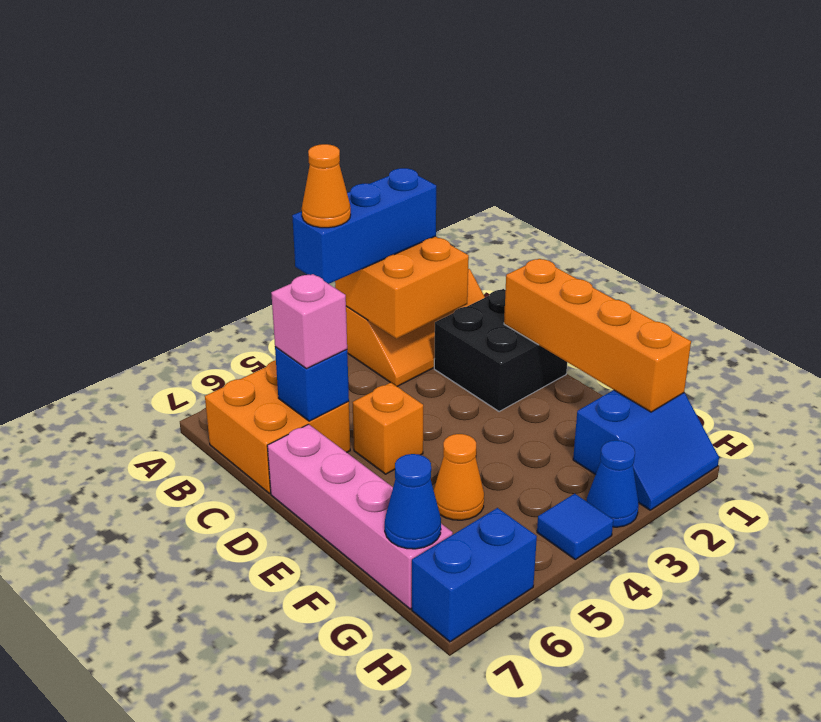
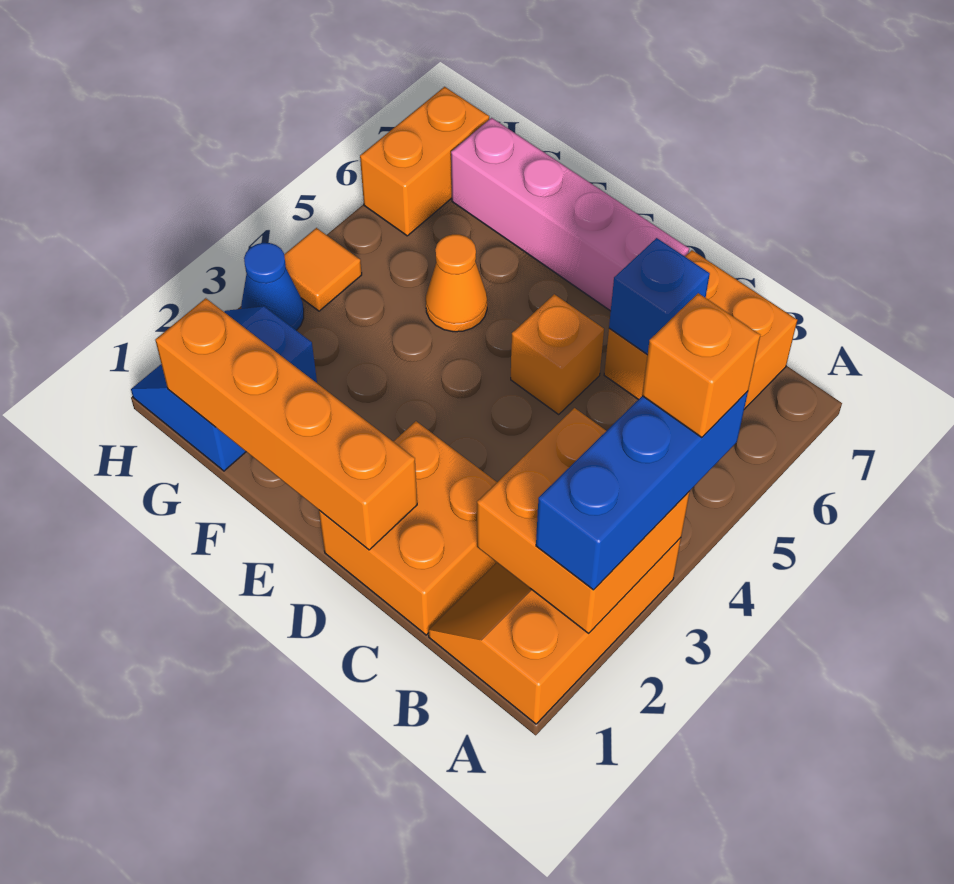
orange cone A4 level 4 -> orange brick A4 level 4
black brick C1:D2 level 1 -> orange brick C1:D2 level 1
pink brick C6 level 3 -> none
blue cone G7 level 2 -> none
blue tile H4 level 1 -> orange tile H4 level 1
blue brick H6:H7 level 1 -> orange brick H6:H7 level 1

